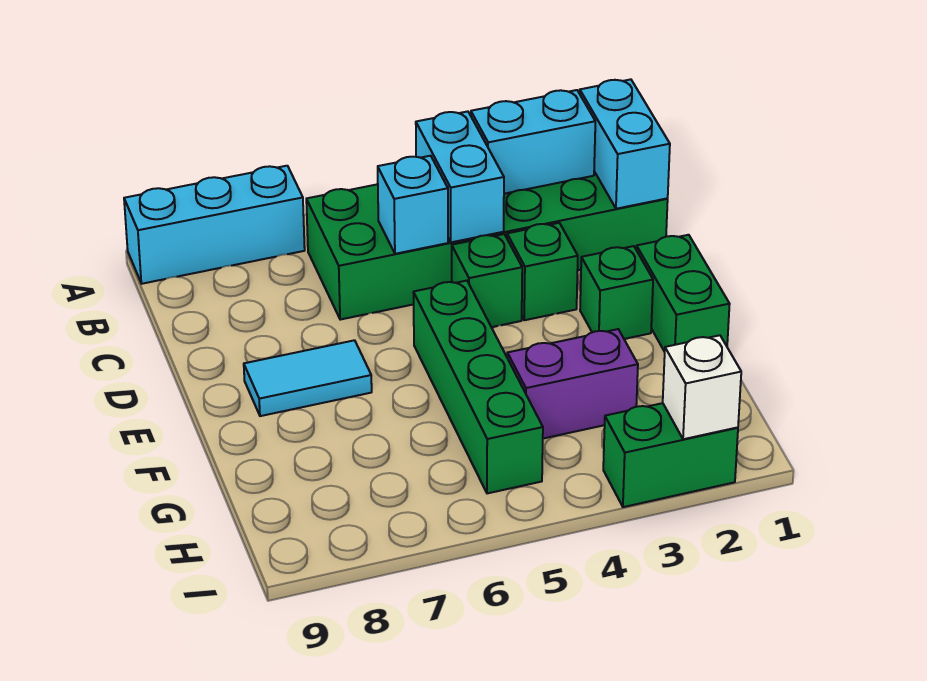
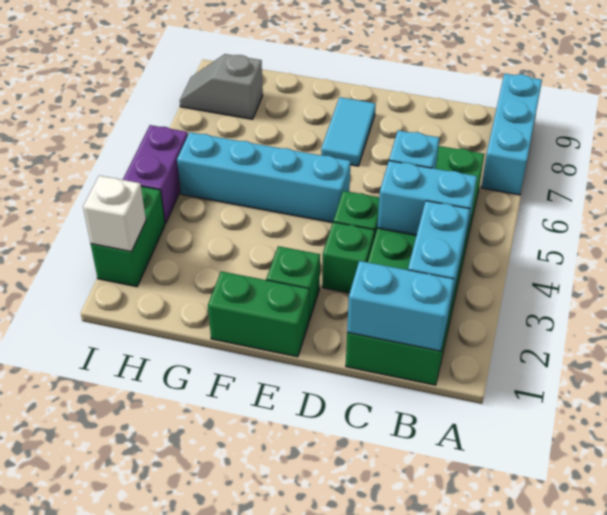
green brick E5:H5 level 1 -> cyan brick E5:H5 level 1
purple brick G3:G4 level 1 -> purple brick I4:I5 level 1
none -> grey slope H8:I8 level 1 top H

